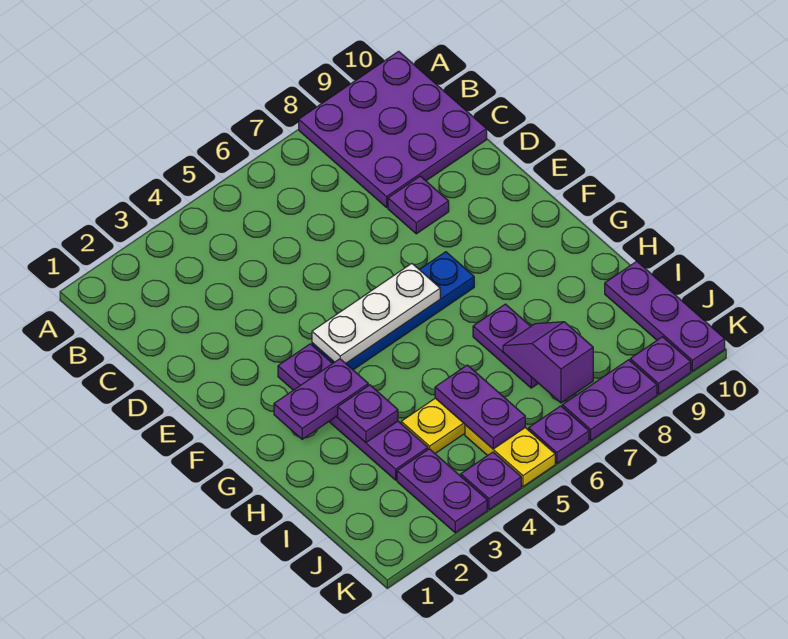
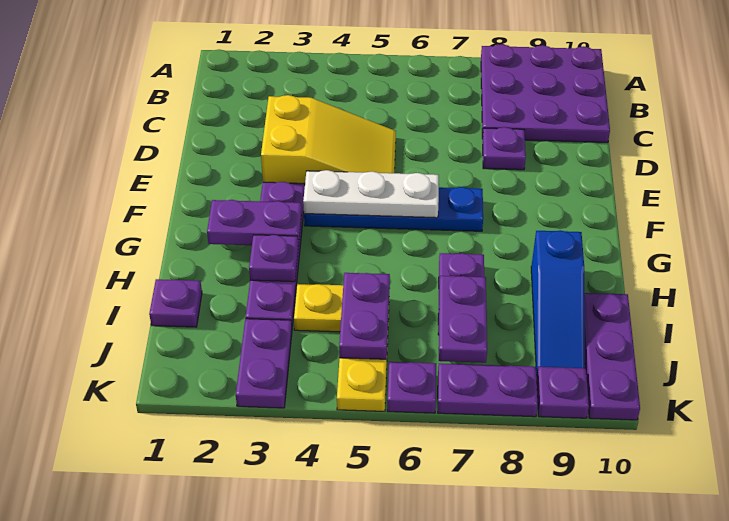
none -> yellow slope D3:E5 level 1 top 3
none -> blue slope H9:J9 level 1 top H
purple slope I7:J7 level 2 top J -> purple plate I7:J7 level 2
purple plate K4 level 1 -> purple plate I1 level 1

